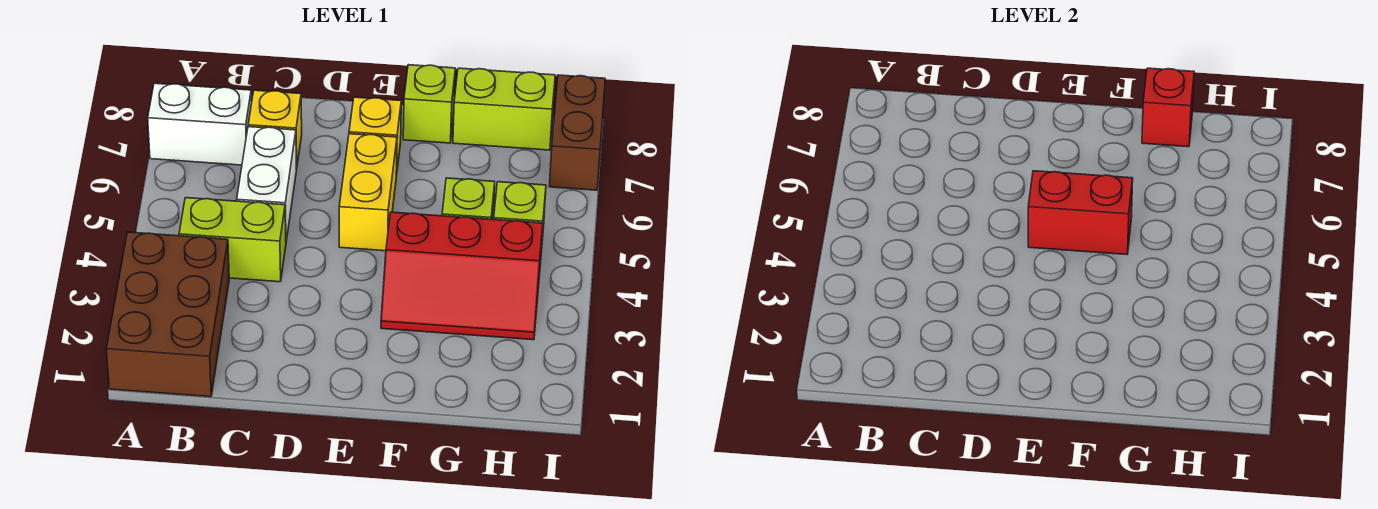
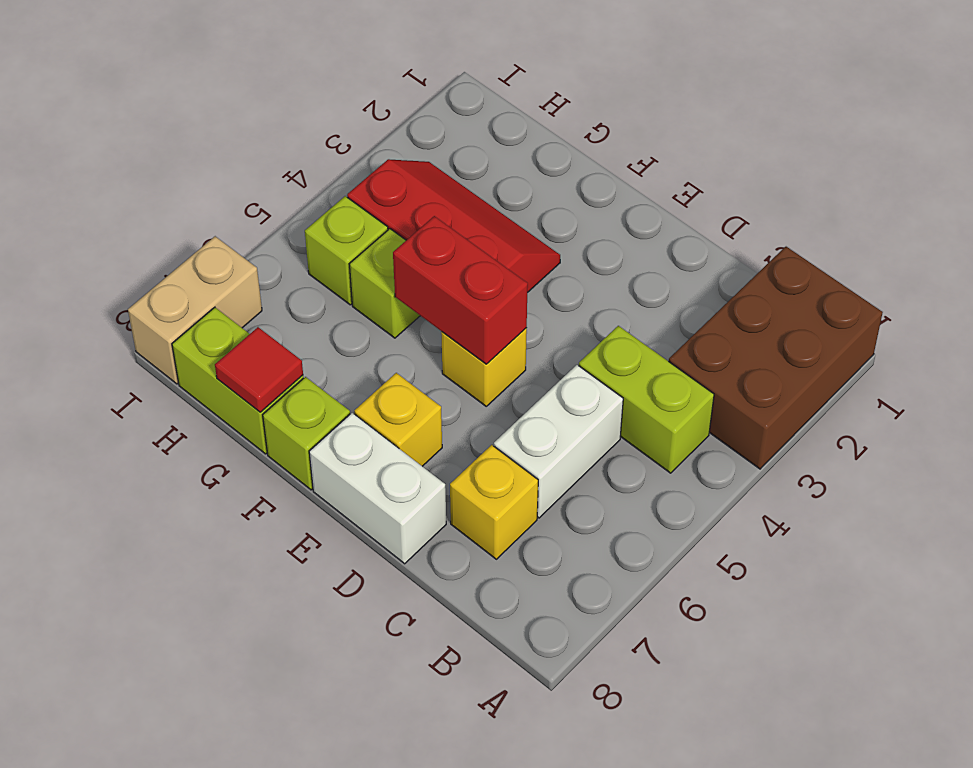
white brick A7:B7 level 1 -> white brick D8:E8 level 1
yellow brick E5:E6 level 1 -> yellow brick E5 level 1
red brick G8 level 2 -> red tile G8 level 2
brown brick I7:I8 level 1 -> tan brick I7:I8 level 1

